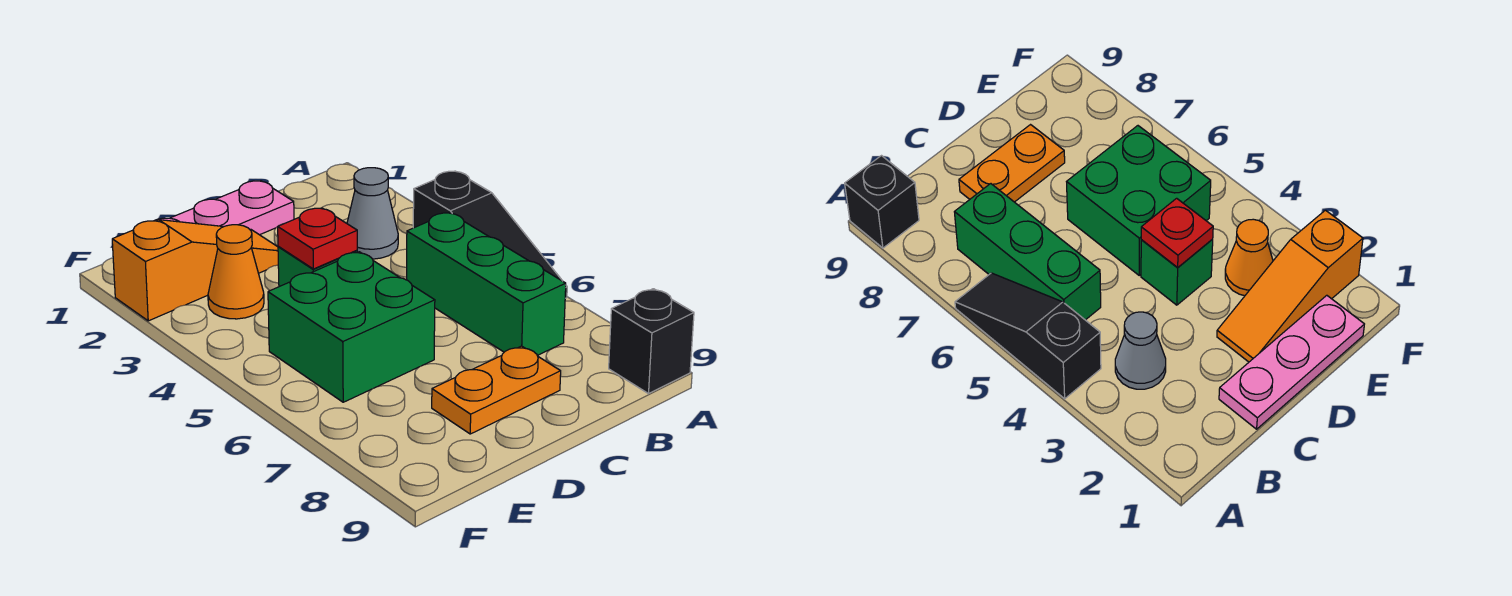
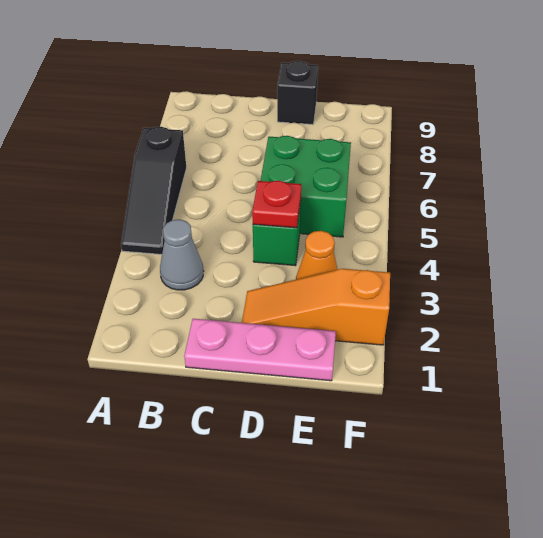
black slope A4:A6 level 1 top 4 -> black slope A4:A6 level 1 top 6
black brick A9 level 1 -> black brick D9 level 1
green brick B5:B7 level 1 -> none
orange plate C8:D8 level 1 -> none

